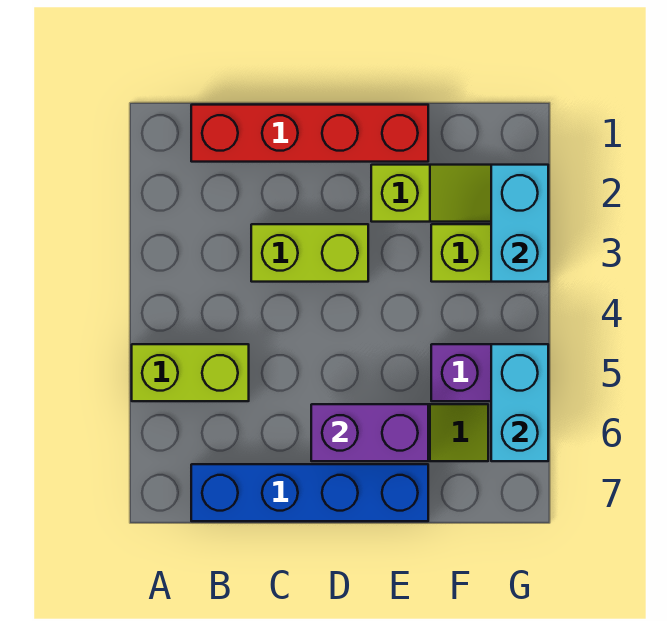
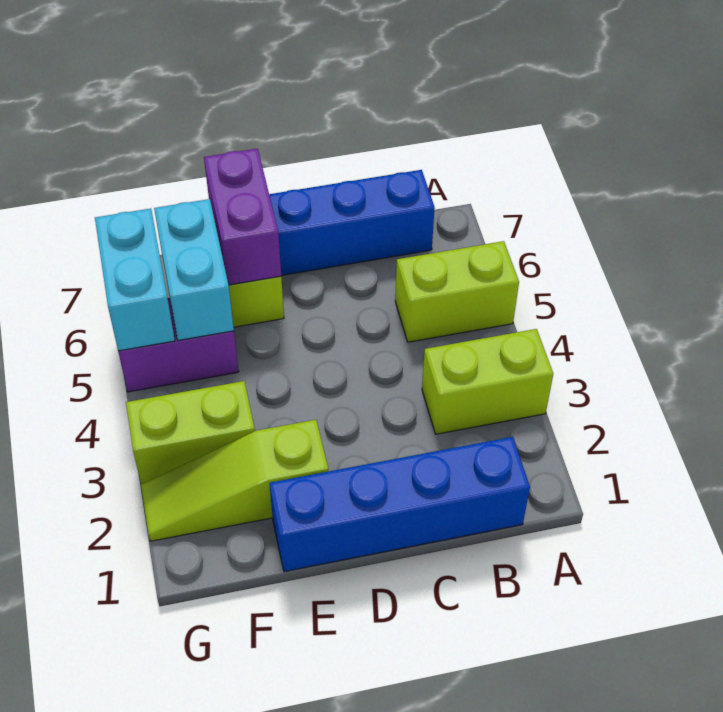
red brick B1:E1 level 1 -> blue brick B1:E1 level 1
lime brick C3:D3 level 1 -> lime brick A3:B3 level 1
purple brick D6:E6 level 2 -> purple brick E6:E7 level 2
cyan brick G2:G3 level 2 -> cyan brick F5:F6 level 2

